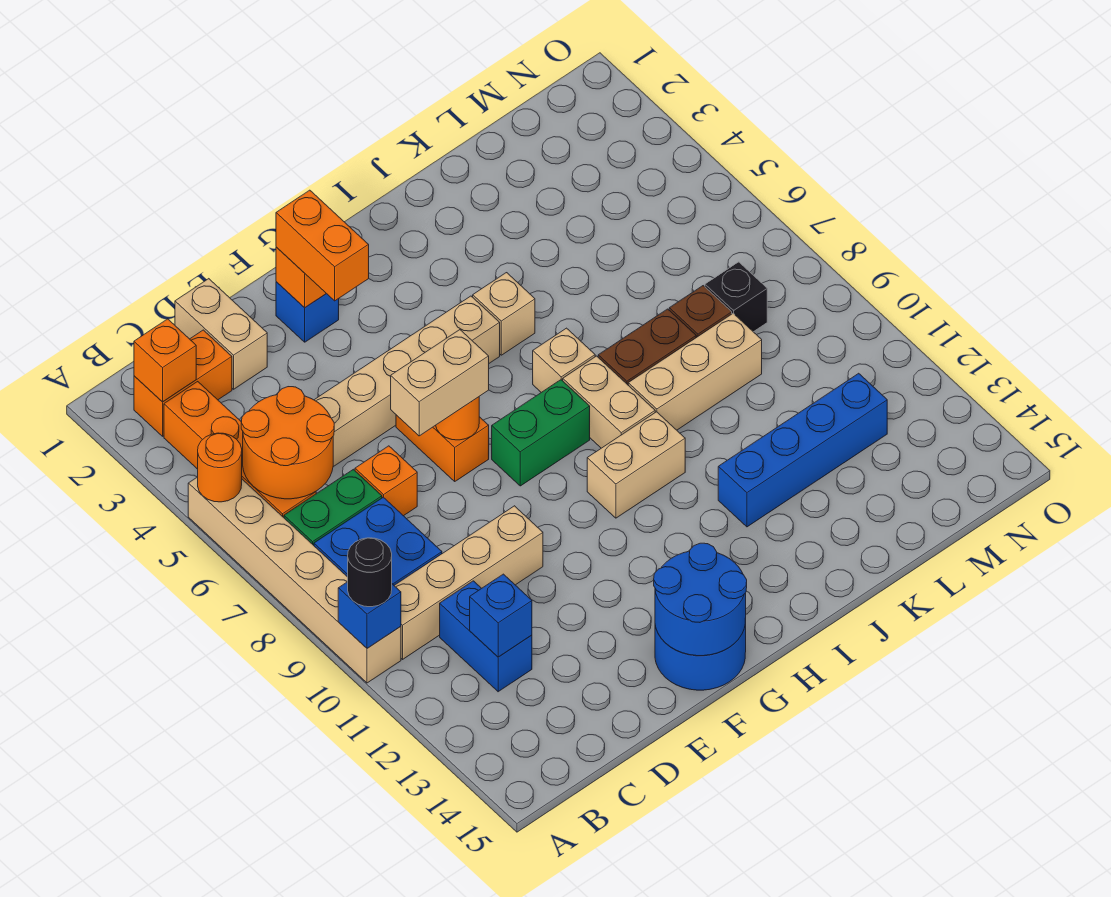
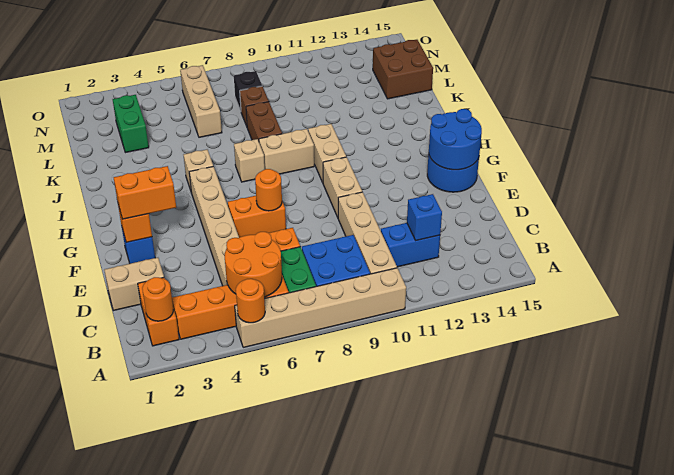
blue brick A10 level 2 -> none
black round brick A10 level 3 -> none
orange brick B2 level 2 -> orange round brick B2 level 2
tan brick E7:F7 level 3 -> tan brick F10:G10 level 1
green brick G8:H8 level 1 -> green brick L3:M3 level 1
tan brick J9:L9 level 1 -> tan brick L6:N6 level 1
blue brick J12:M12 level 1 -> none
none -> brown brick L14:M15 level 1

